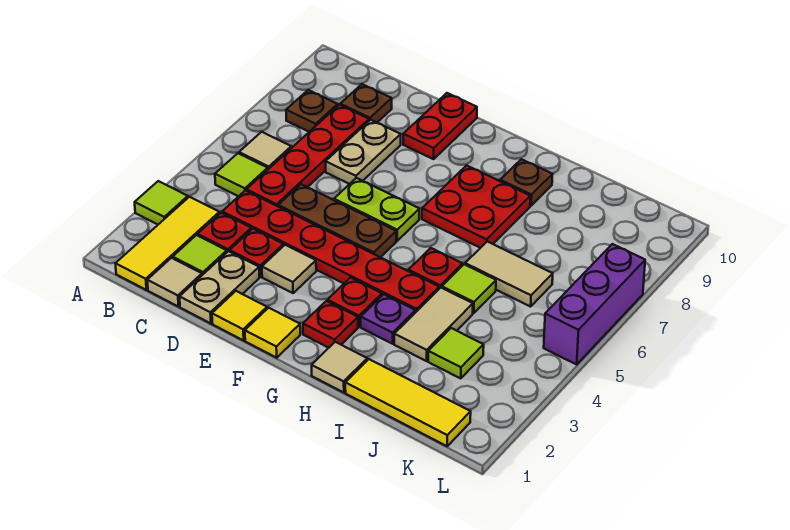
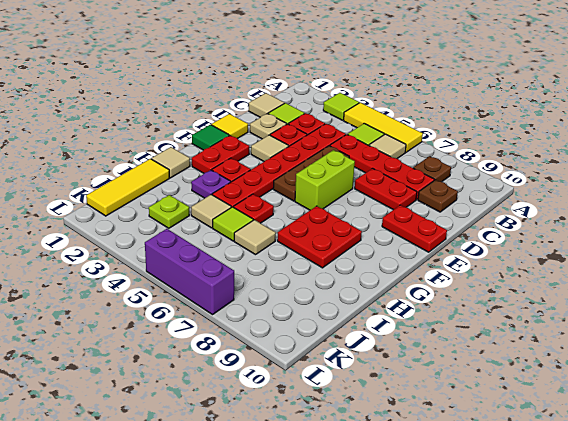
yellow tile B1:B3 level 1 -> yellow tile A4:A6 level 1
tan plate D1:D2 level 1 -> tan plate D2 level 1
tan plate D7:D8 level 1 -> red plate D7:D8 level 1
lime plate E6:F6 level 1 -> lime brick E6:F6 level 1
yellow tile F1 level 1 -> green tile F1 level 1
red plate G2 level 1 -> red plate F2:G2 level 1
brown plate H9 level 1 -> none
tan tile I3:I4 level 1 -> tan tile I4 level 1
tan tile I6:J6 level 1 -> tan tile I6 level 1
lime tile J3 level 1 -> lime plate J3 level 1

